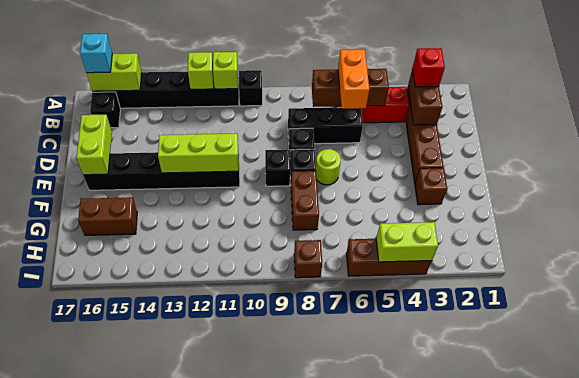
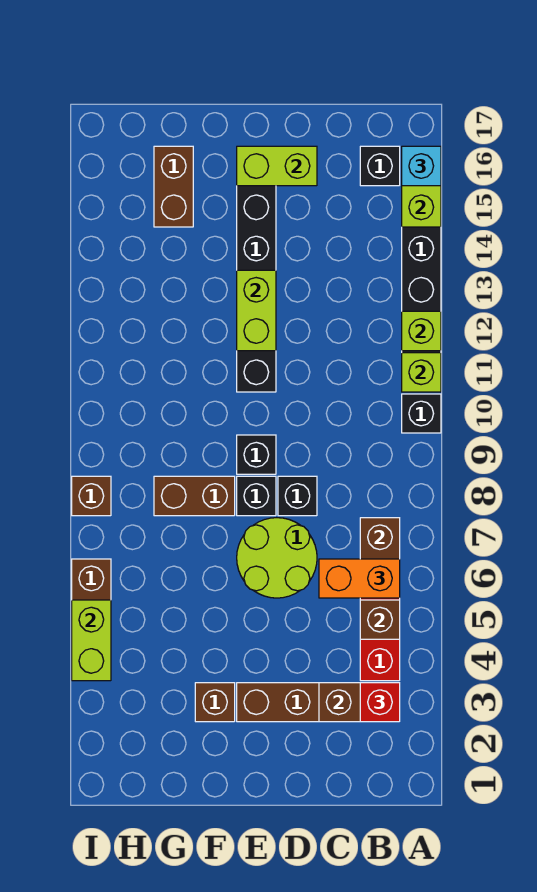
black brick C6:C8 level 1 -> none
lime round brick E7 level 1 -> lime round brick D6:E7 level 1
lime brick E11:E13 level 2 -> lime brick E12:E13 level 2

